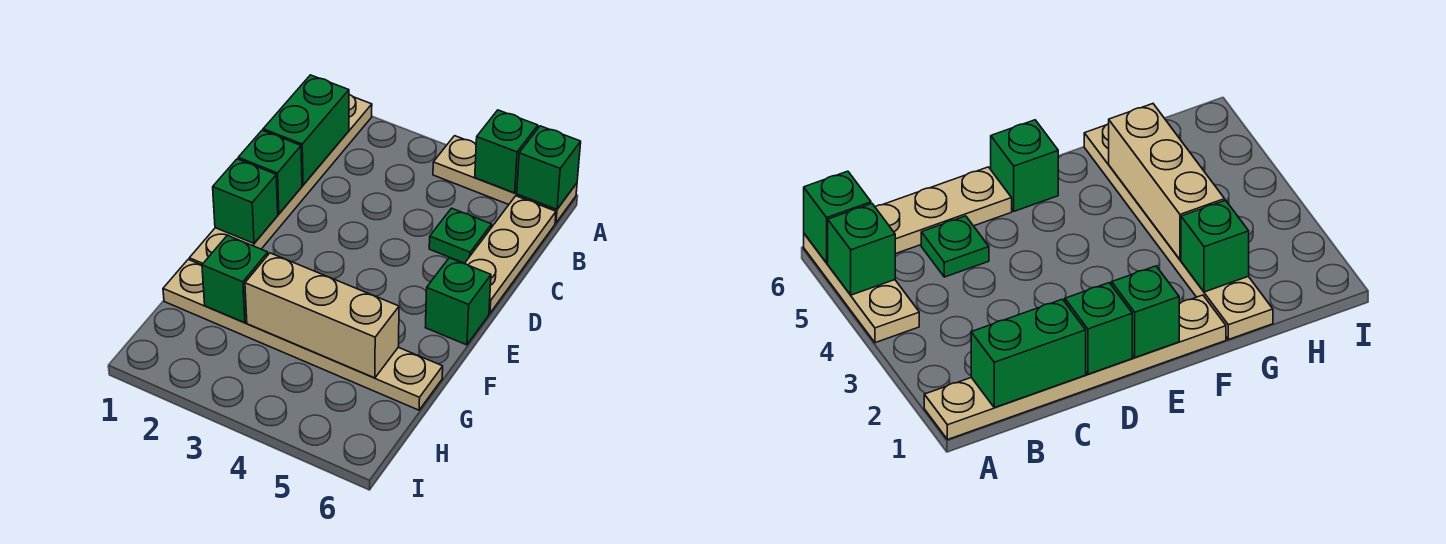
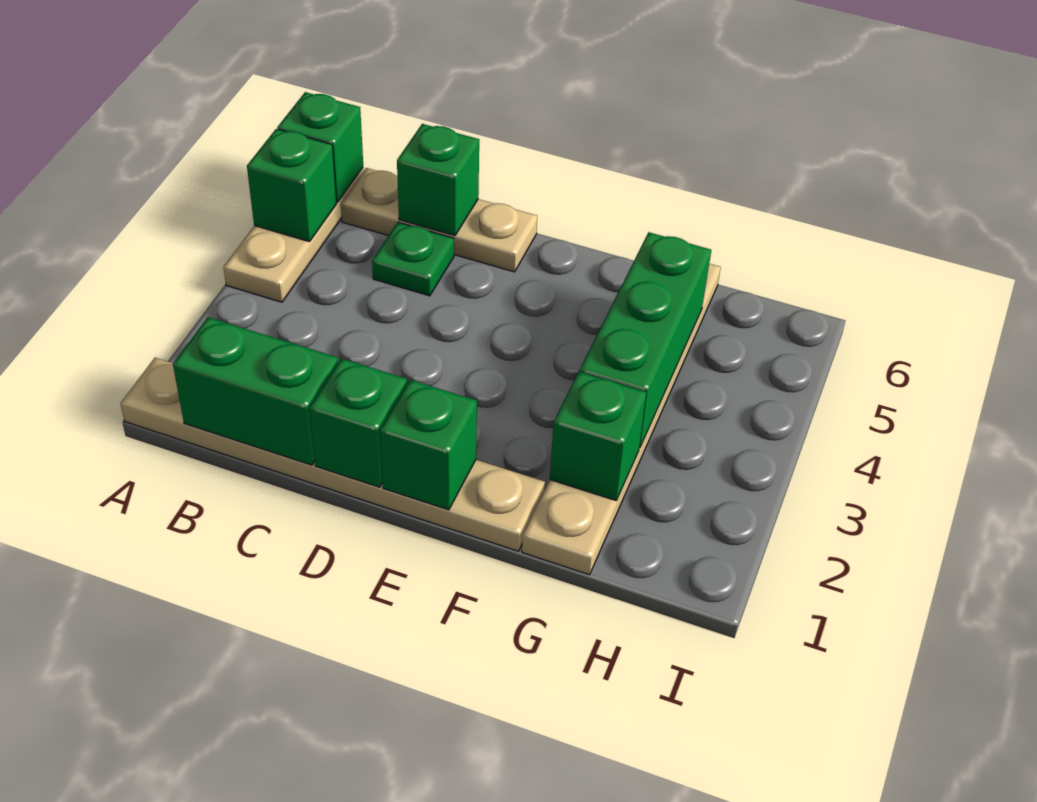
green brick E6 level 1 -> green brick C6 level 2
tan brick G3:G5 level 2 -> green brick G3:G5 level 2

